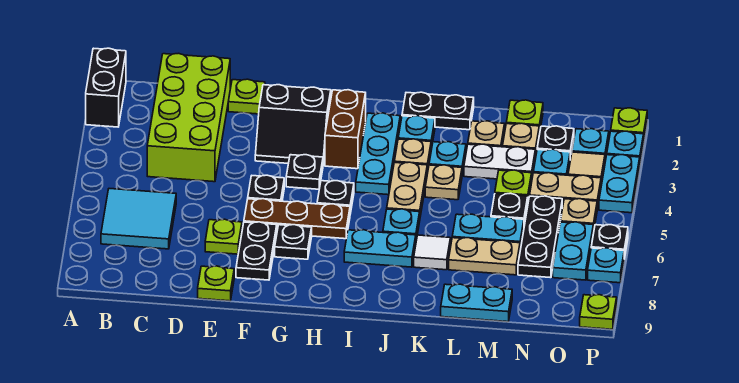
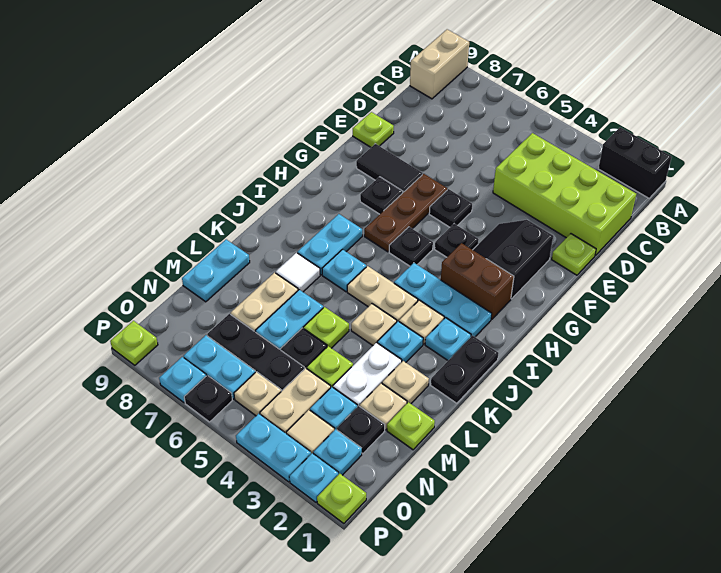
none -> tan brick A9:B9 level 1
cyan tile B6:C7 level 1 -> none
lime plate E7 level 1 -> lime plate L5 level 1
black plate F7:F8 level 1 -> black tile F7:F8 level 1

